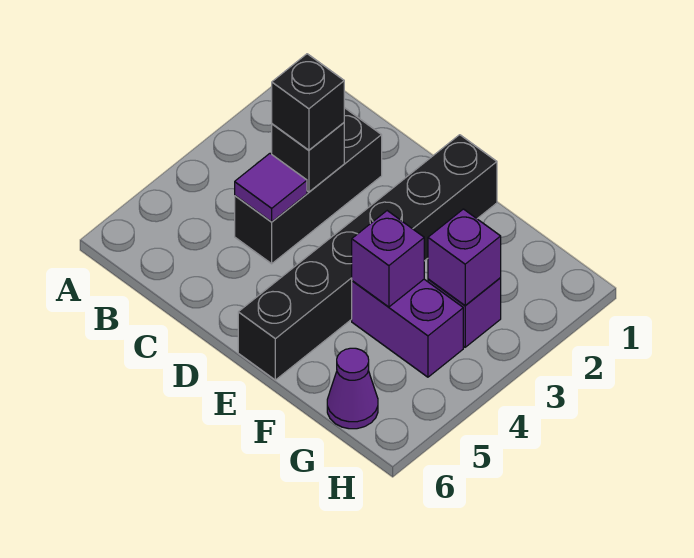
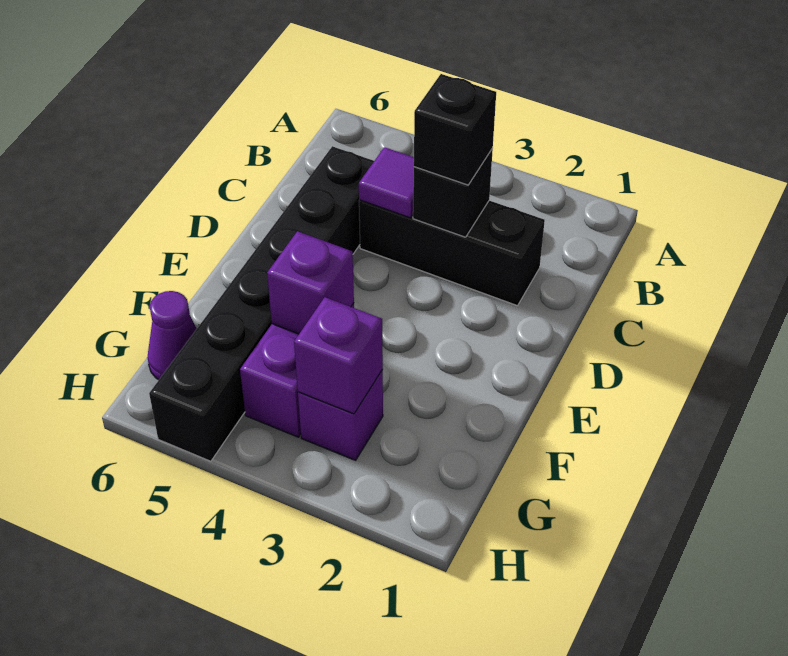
black brick E1:E6 level 1 -> black brick C5:H5 level 1

